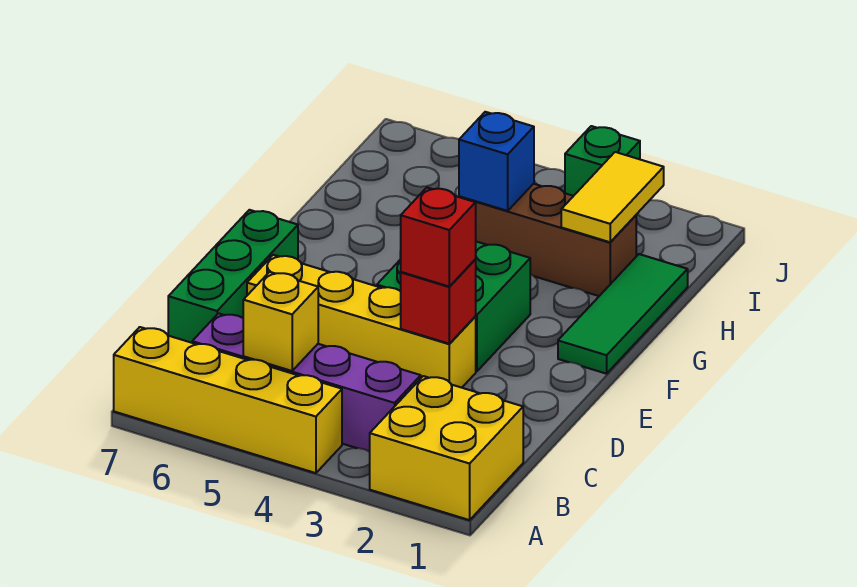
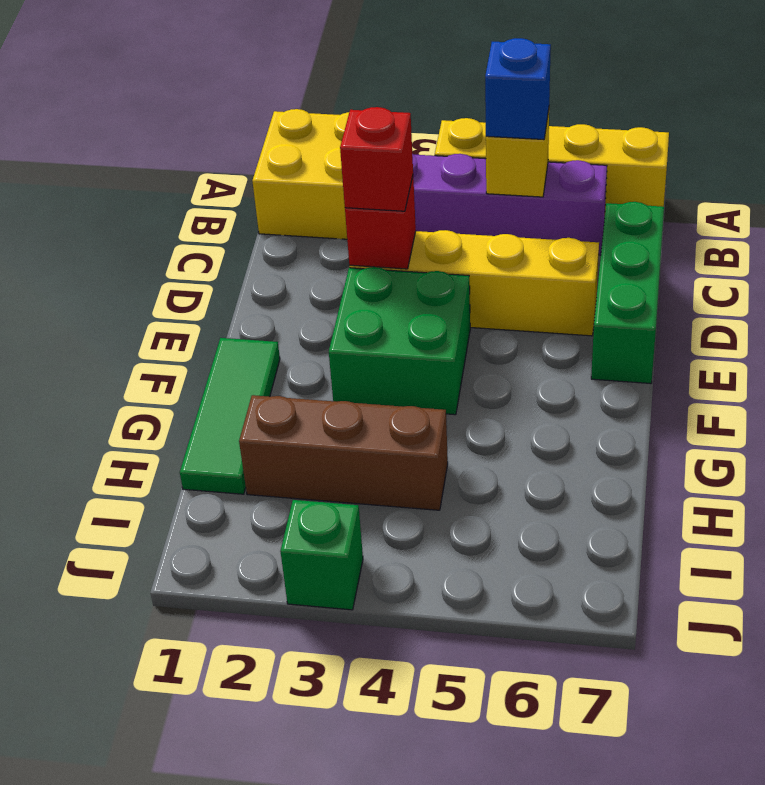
yellow tile H2:I2 level 2 -> none
blue brick H4 level 2 -> blue brick B5 level 3

